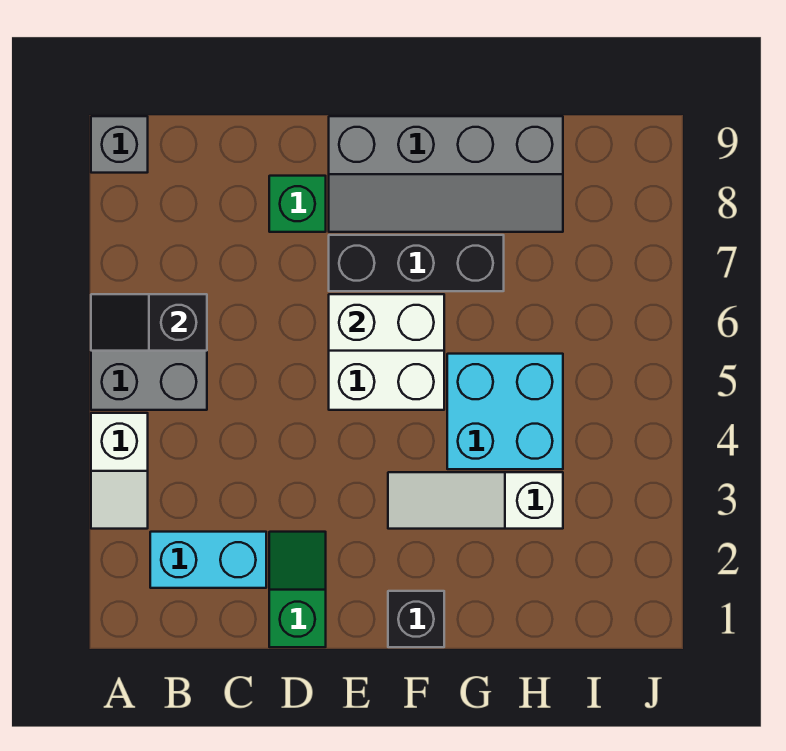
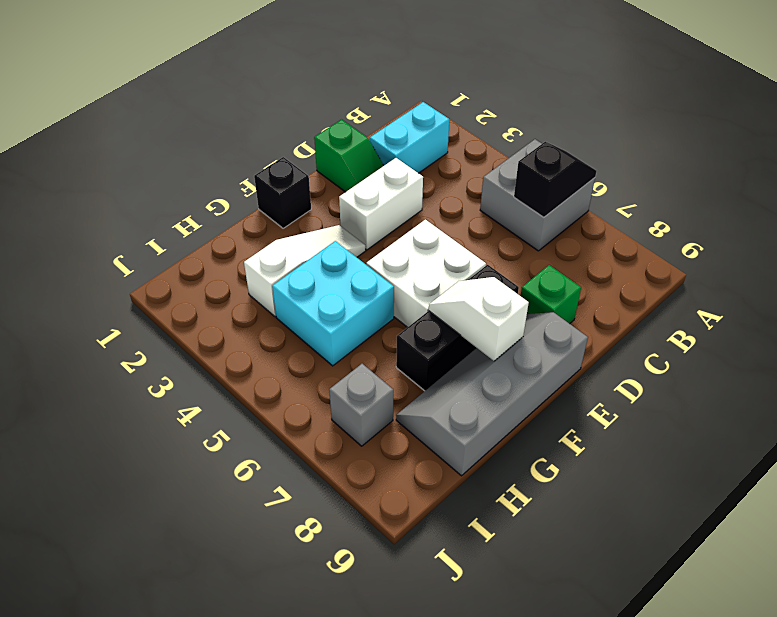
white slope A3:A4 level 1 top 4 -> white slope F7:F8 level 2 top 8
grey brick A9 level 1 -> grey brick I7 level 1
white brick E6:F6 level 2 -> white brick D3:E3 level 1

